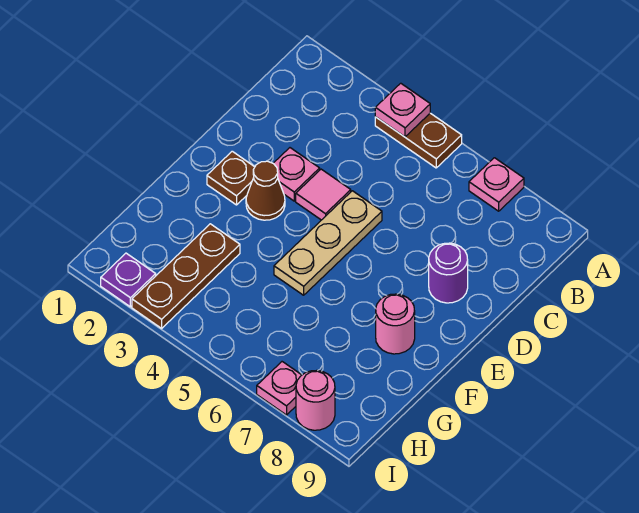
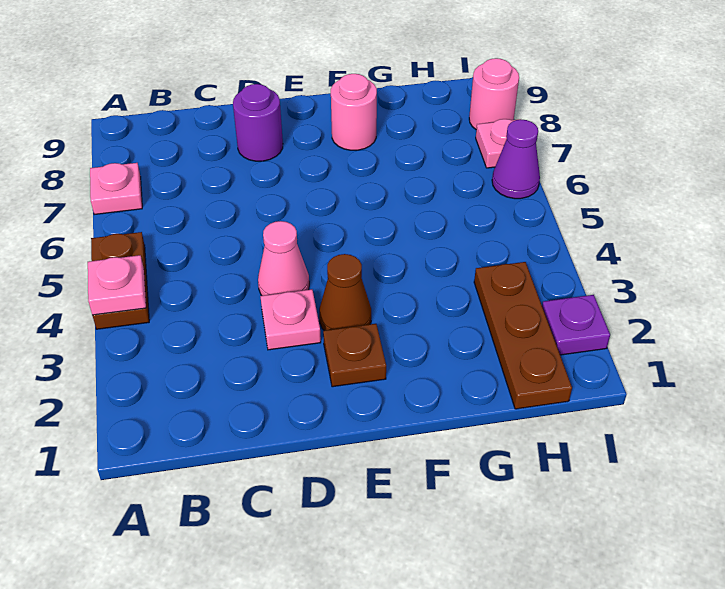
pink tile D4 level 1 -> pink cone D4 level 1
tan plate D5:F5 level 1 -> none
brown plate G3:I3 level 1 -> brown plate H1:H3 level 1
none -> purple cone I6 level 1

